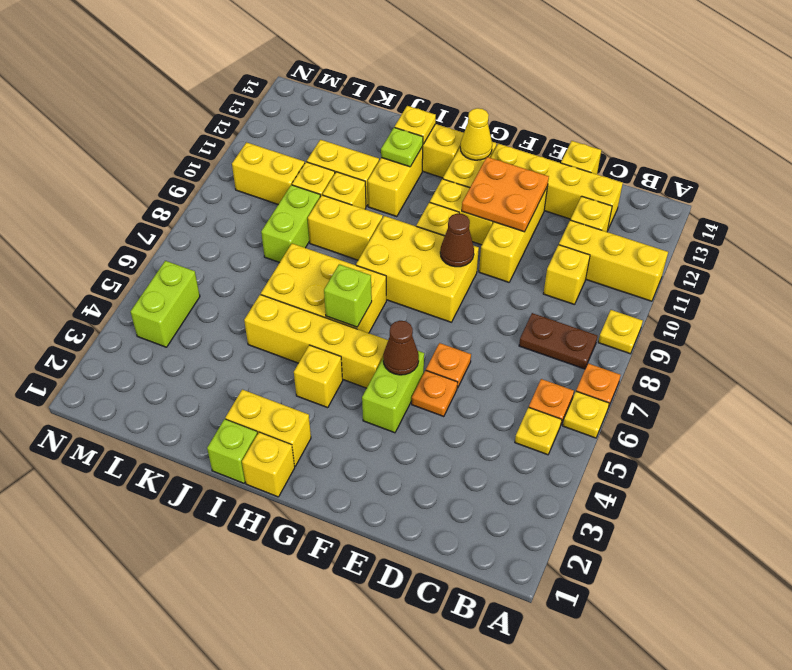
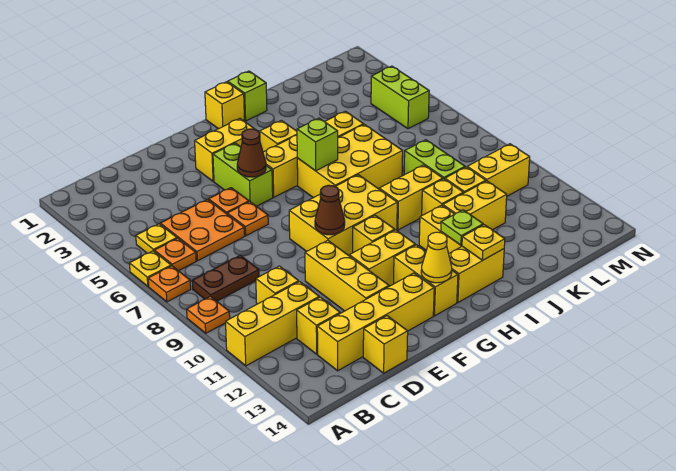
yellow plate A9 level 1 -> orange plate A9 level 1
orange plate E11:F12 level 2 -> orange plate C5:D6 level 1
yellow brick H2:I2 level 1 -> yellow brick F3:G3 level 1

